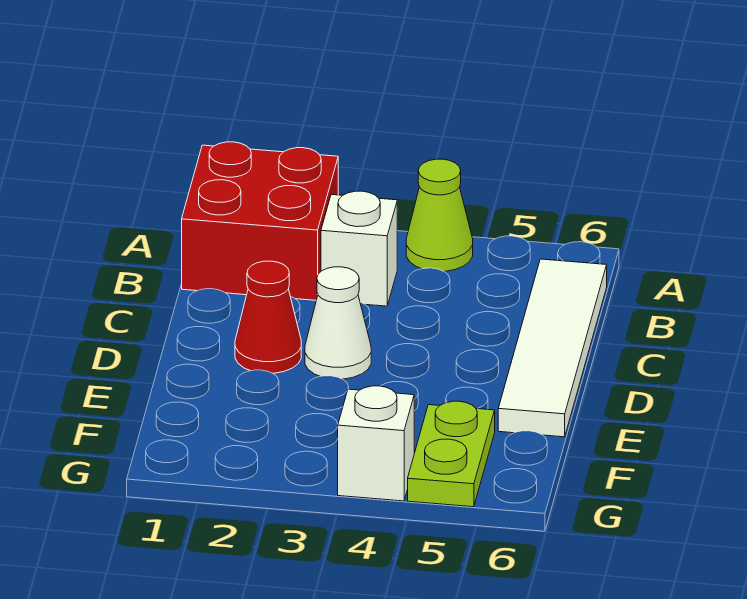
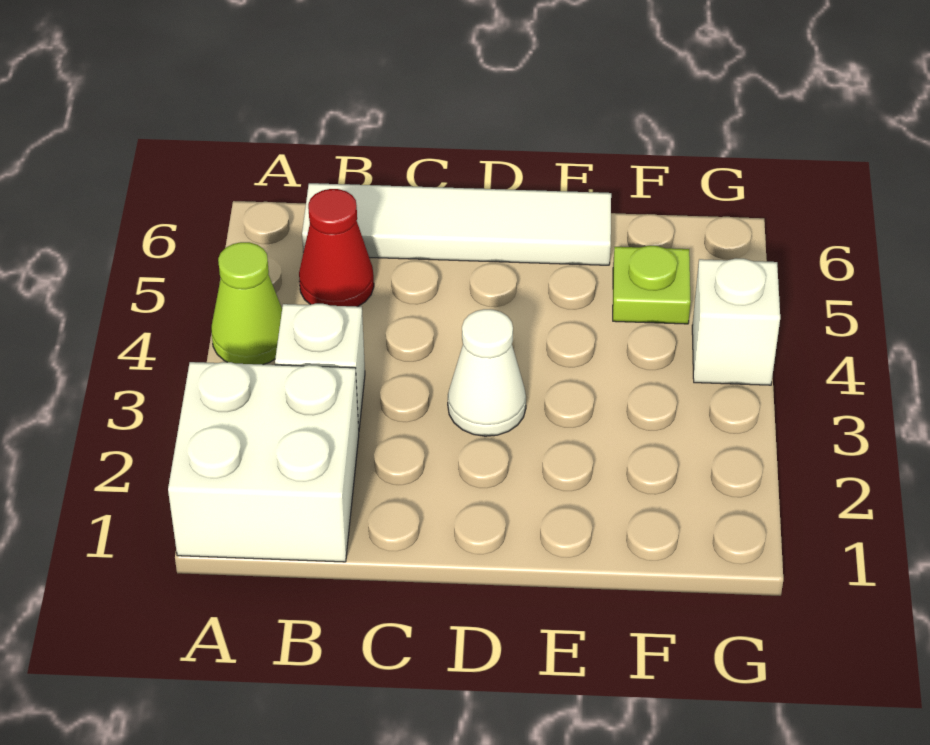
red brick A1:B2 level 1 -> white brick A1:B2 level 1
red cone D2 level 1 -> red cone B5 level 1
lime plate F5:G5 level 1 -> lime plate F5 level 1

